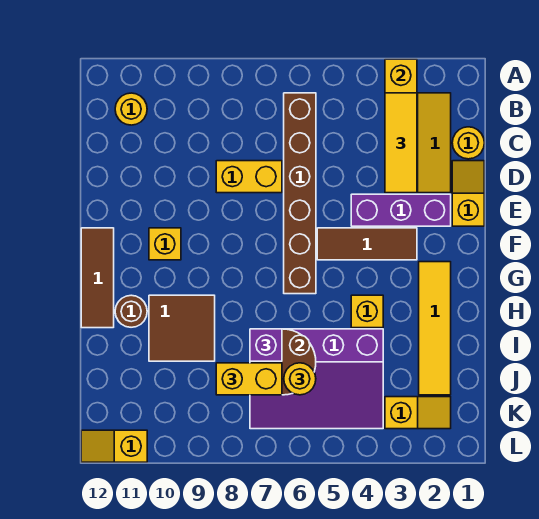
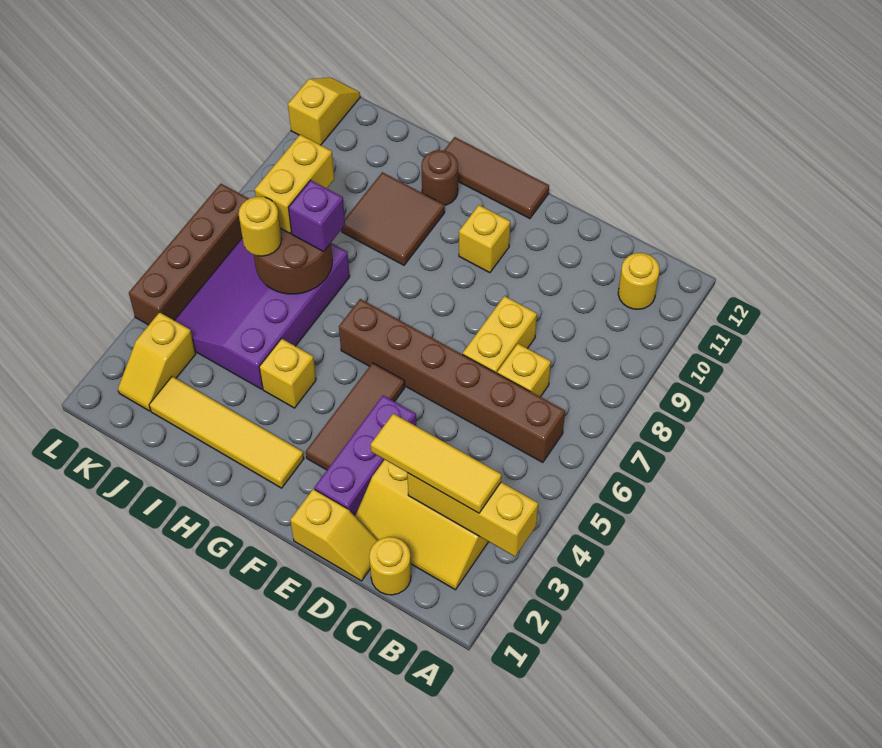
none -> yellow brick C7 level 1
none -> brown brick L4:L7 level 1

